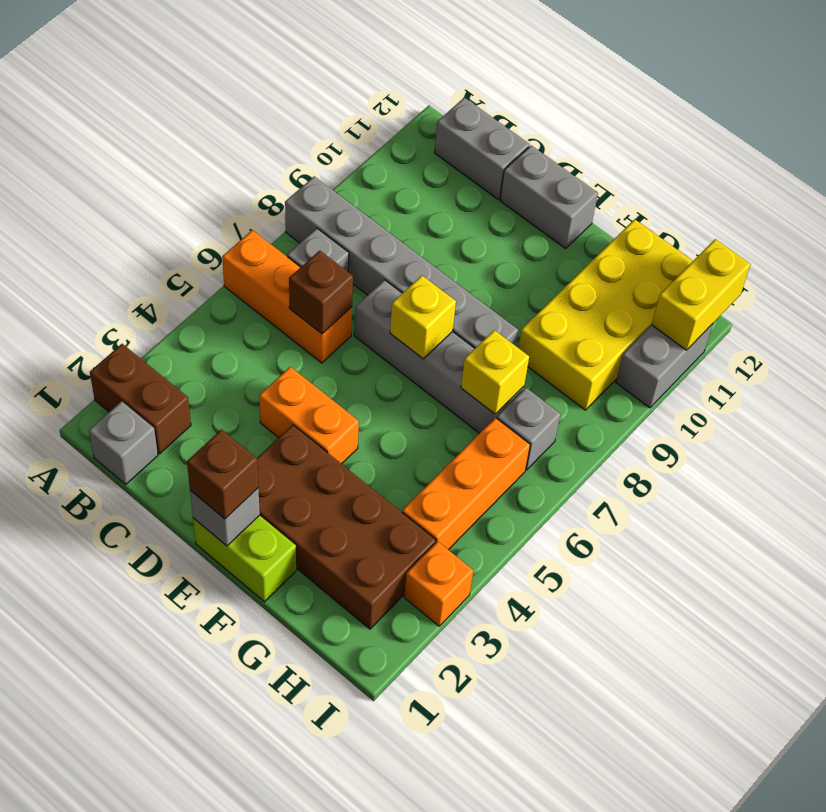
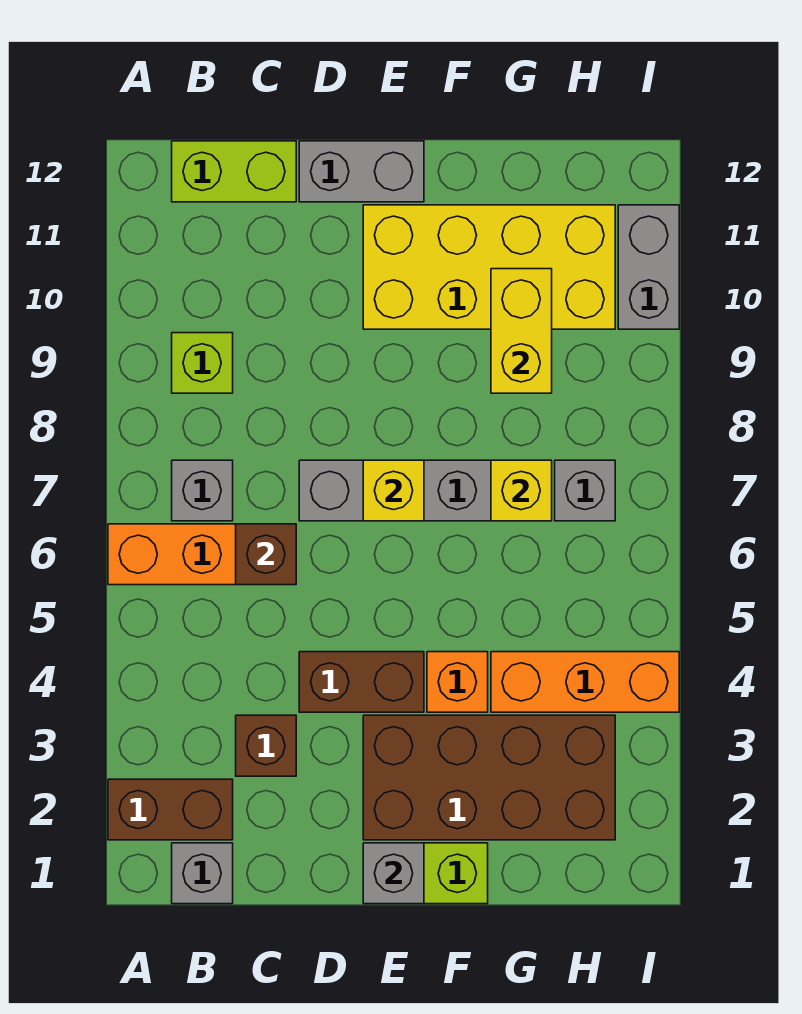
grey brick A8:F8 level 1 -> none
none -> lime brick B9 level 1
grey brick B12:C12 level 1 -> lime brick B12:C12 level 1
orange brick D4:E4 level 1 -> brown brick D4:E4 level 1
brown brick E1 level 3 -> brown brick C3 level 1
yellow brick G9:H12 level 1 -> yellow brick E10:H11 level 1
orange brick H4:H6 level 1 -> orange brick G4:I4 level 1
orange brick I3 level 1 -> orange brick F4 level 1
yellow brick I11:I12 level 2 -> yellow brick G9:G10 level 2

